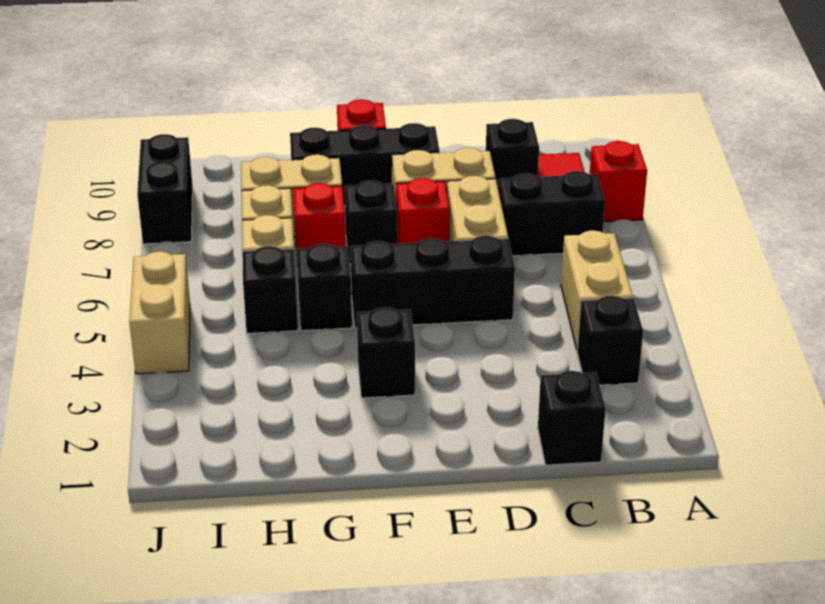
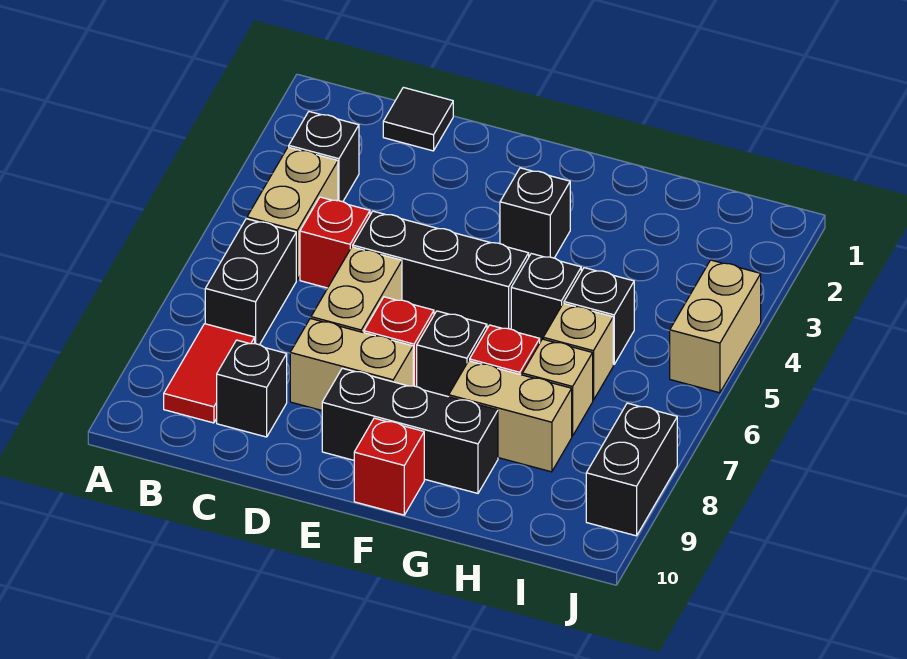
red brick A8 level 1 -> red brick C5 level 1
black brick B7:C7 level 1 -> black brick B6:B7 level 1
black brick C1 level 1 -> black tile C1 level 1

